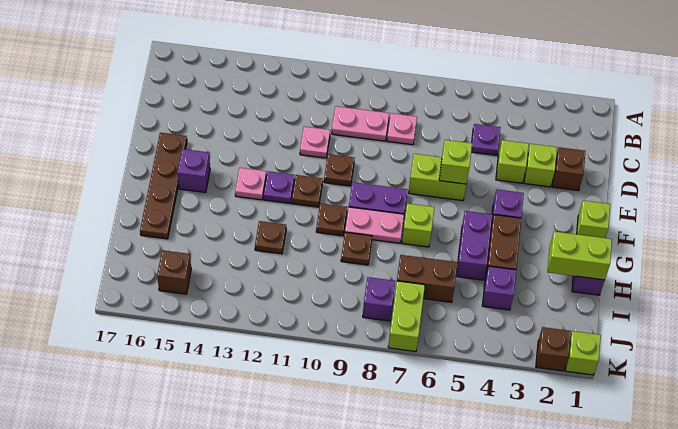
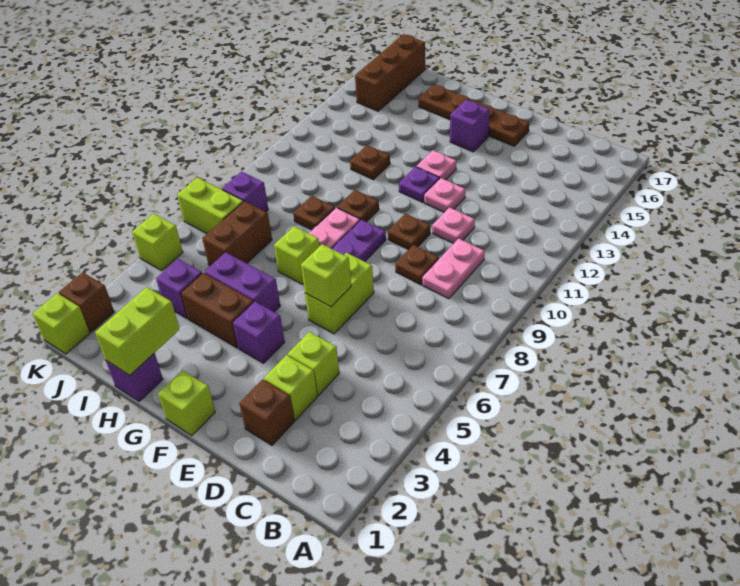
purple plate C5 level 1 -> none
pink plate C8 level 1 -> pink plate E12 level 1
brown plate F11 level 1 -> brown plate D9 level 1
brown brick J15 level 1 -> brown brick J15:J17 level 1
none -> lime brick K5 level 1

